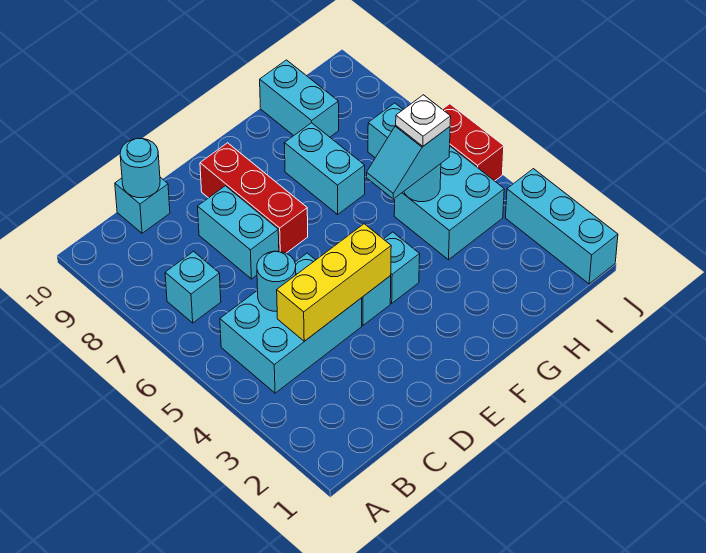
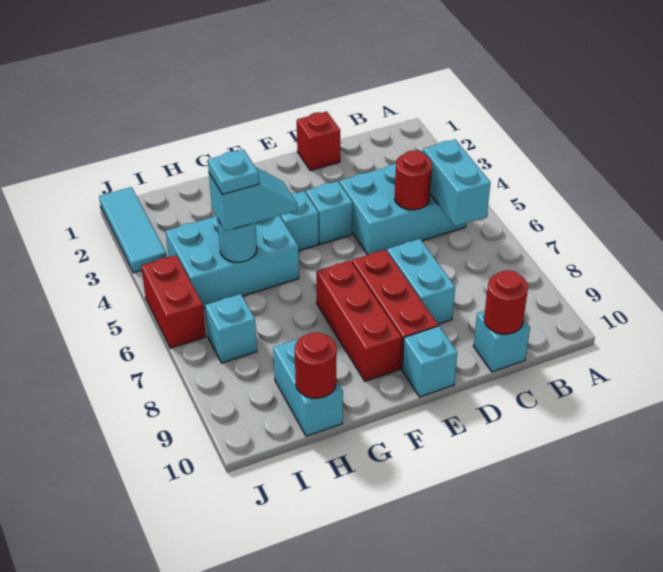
cyan brick B7 level 1 -> cyan brick E10 level 1
yellow brick C4:E4 level 2 -> none
cyan round brick C5 level 2 -> red round brick C5 level 2
cyan round brick C10 level 2 -> red round brick C10 level 2
none -> red brick D1 level 1
none -> red brick F7:F9 level 1
cyan brick G7:G8 level 1 -> cyan brick B5:B6 level 2
cyan brick H4:I5 level 1 -> cyan brick G4:I5 level 1
white plate H5 level 4 -> cyan plate H5 level 4
none -> red round brick H10 level 2
cyan brick J1:J3 level 1 -> cyan tile J1:J3 level 1

